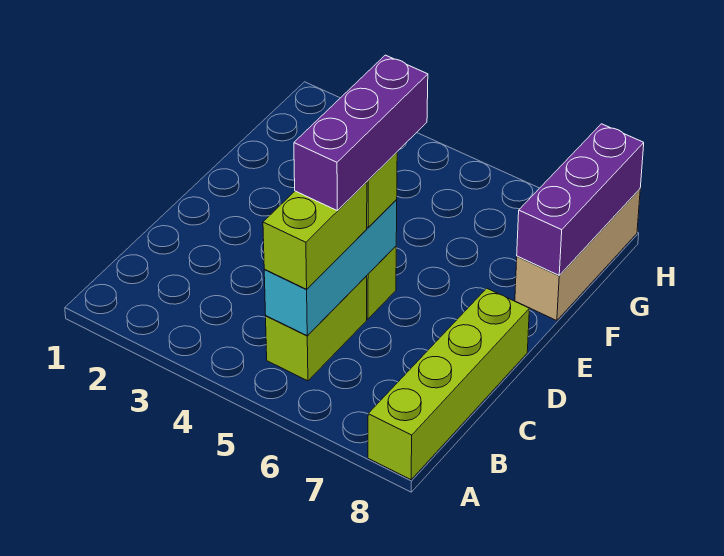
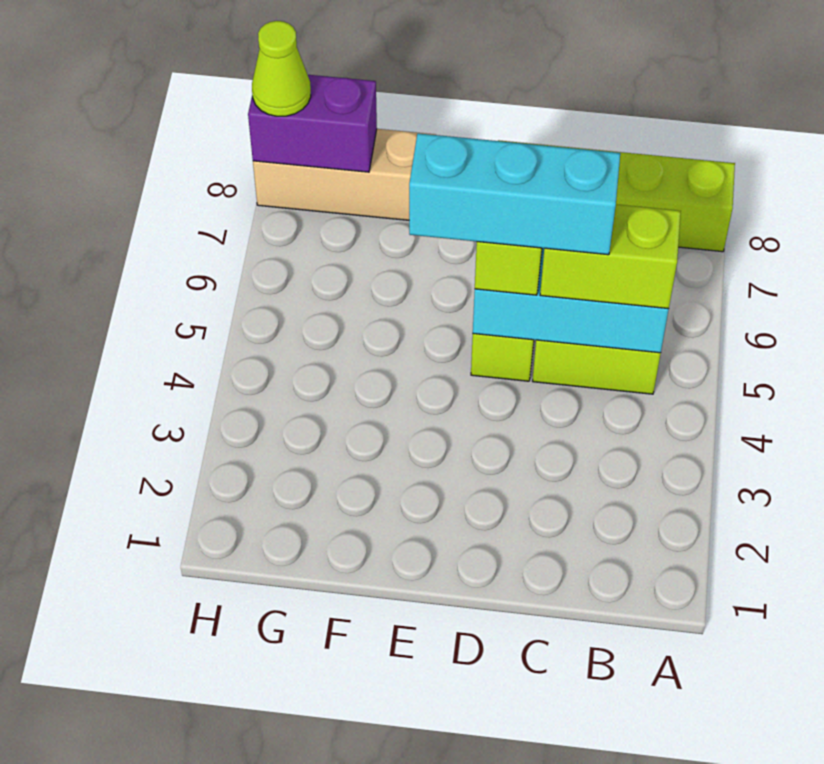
purple brick C5:E5 level 4 -> cyan brick C5:E5 level 4
purple brick F8:H8 level 2 -> purple brick G8:H8 level 2
none -> lime cone H8 level 3

